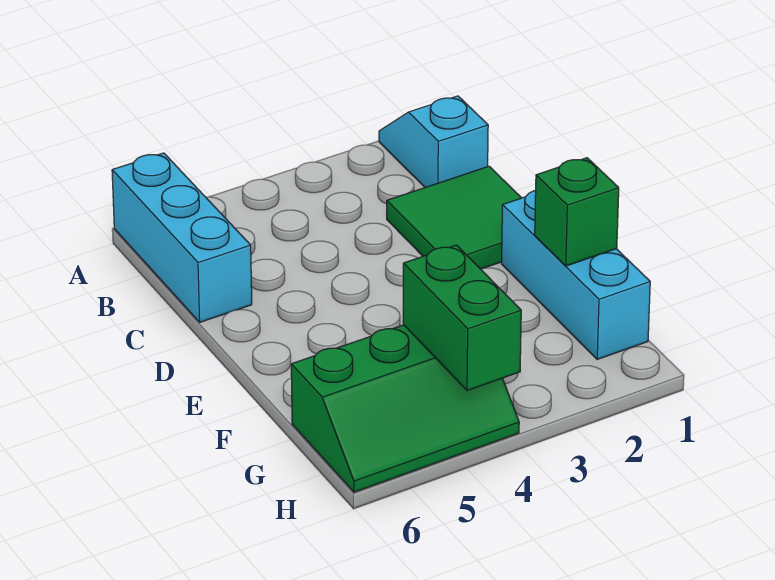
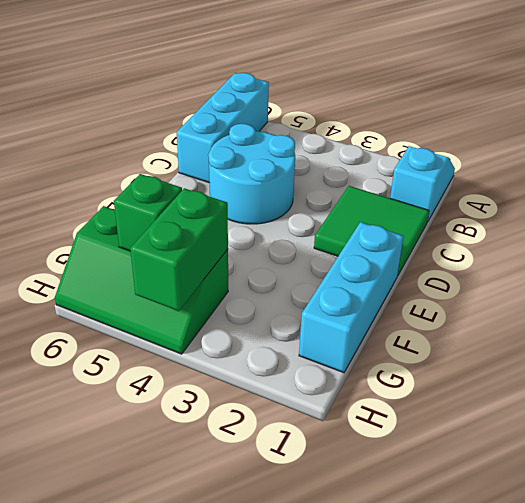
none -> cyan round brick C4:D5 level 1
green brick F1 level 2 -> green brick G5 level 2

